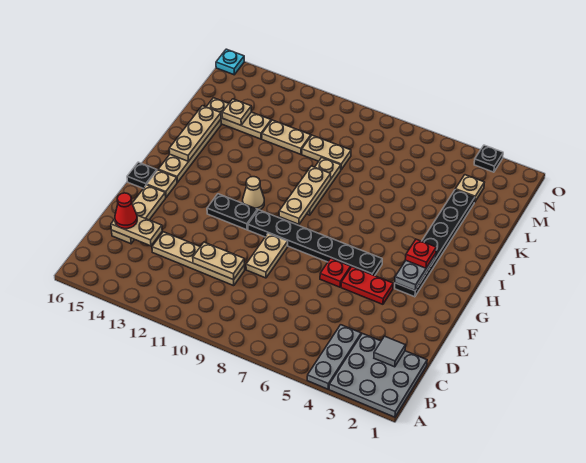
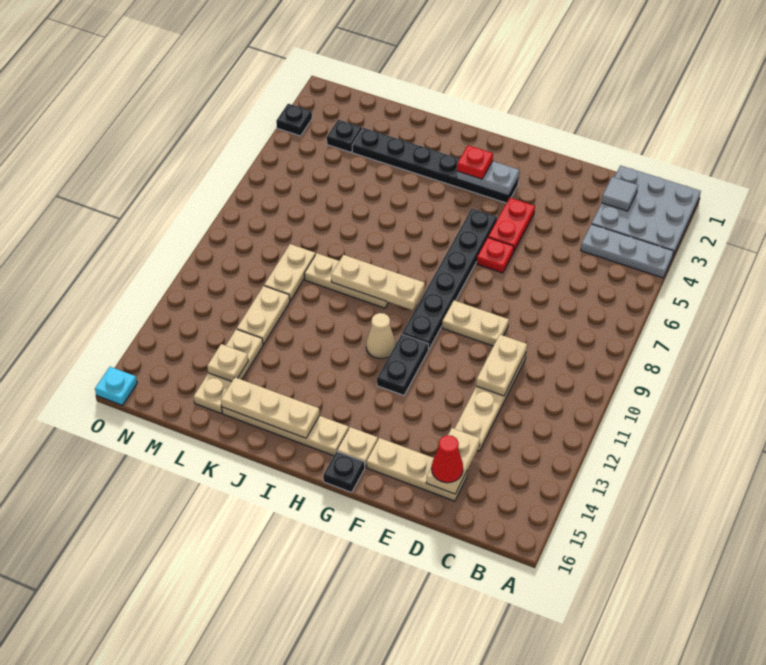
tan plate M3 level 1 -> black plate M3 level 1

